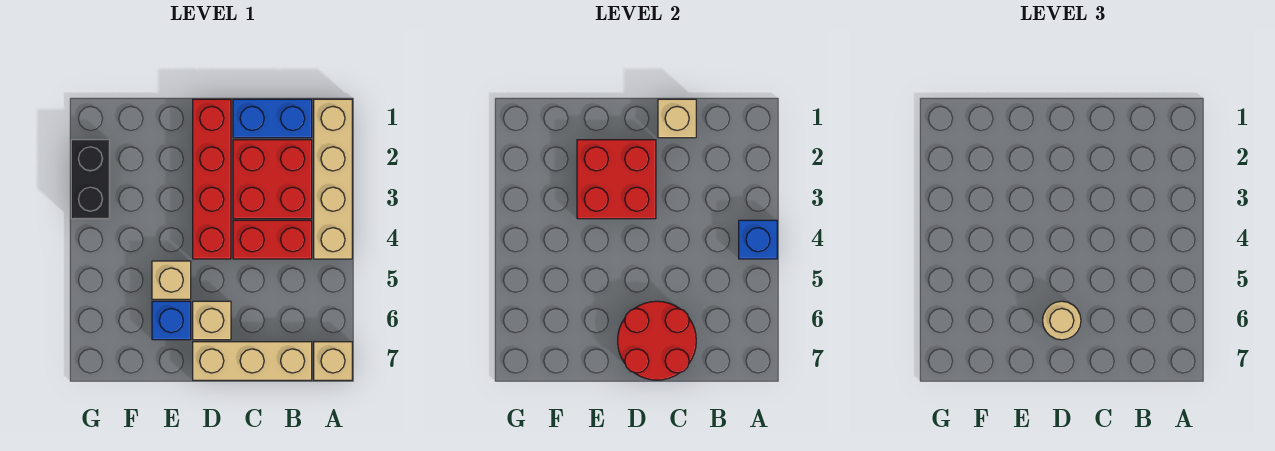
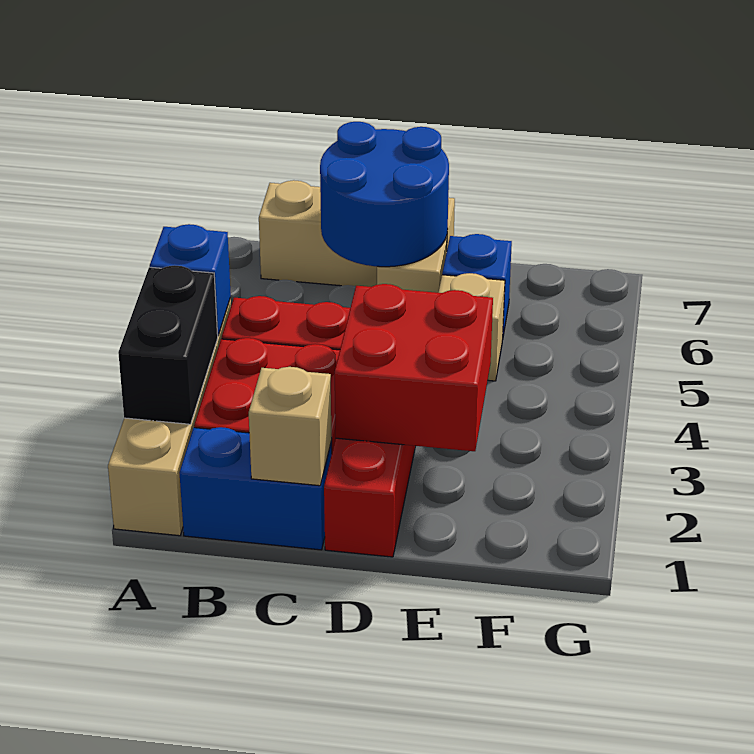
tan brick A7 level 1 -> none
red round brick C6:D7 level 2 -> blue round brick C6:D7 level 2
tan round brick D6 level 3 -> none
black brick G2:G3 level 1 -> black brick A2:A3 level 2

